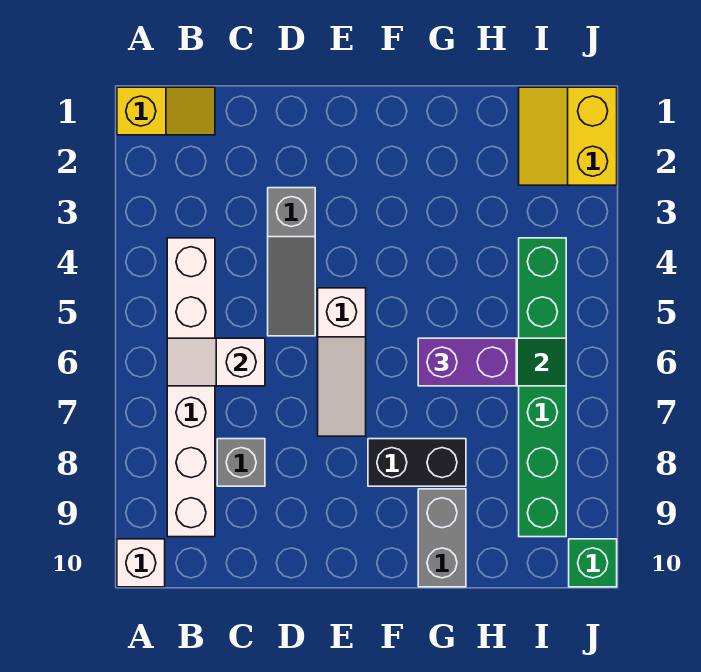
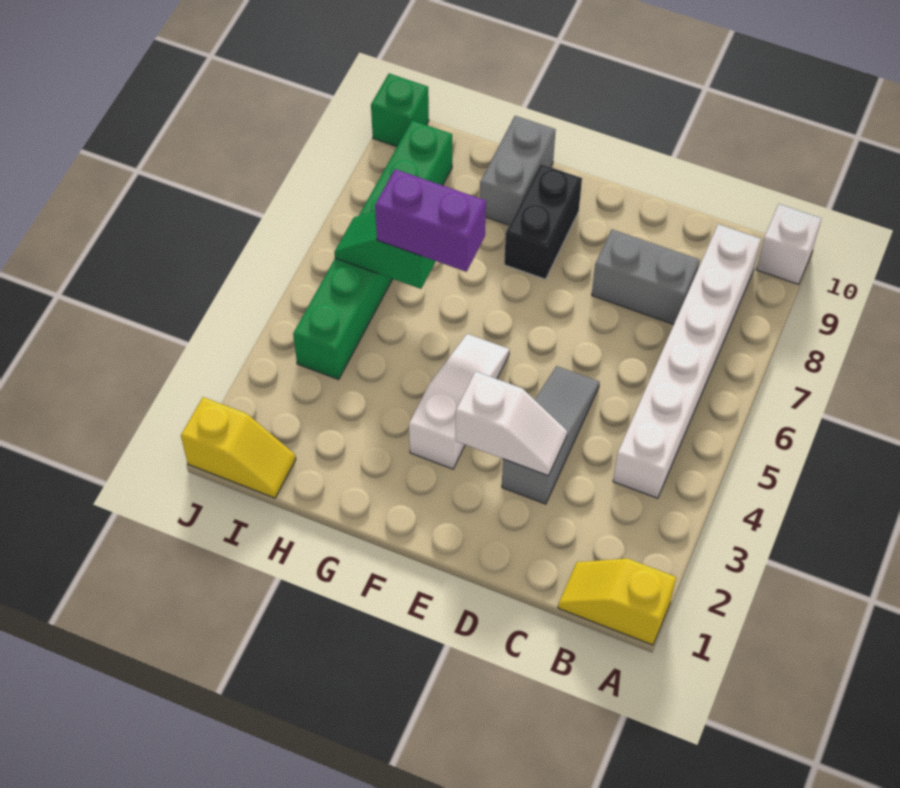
white slope B6:C6 level 2 top C -> white slope D3:E3 level 2 top E
grey brick C8 level 1 -> grey brick C8:D8 level 1
white slope E5:E7 level 1 top 5 -> white slope F3:F5 level 1 top 3
black brick F8:G8 level 1 -> black brick F8:F9 level 1
yellow slope I1:J2 level 1 top J -> yellow slope I1:J1 level 1 top J

